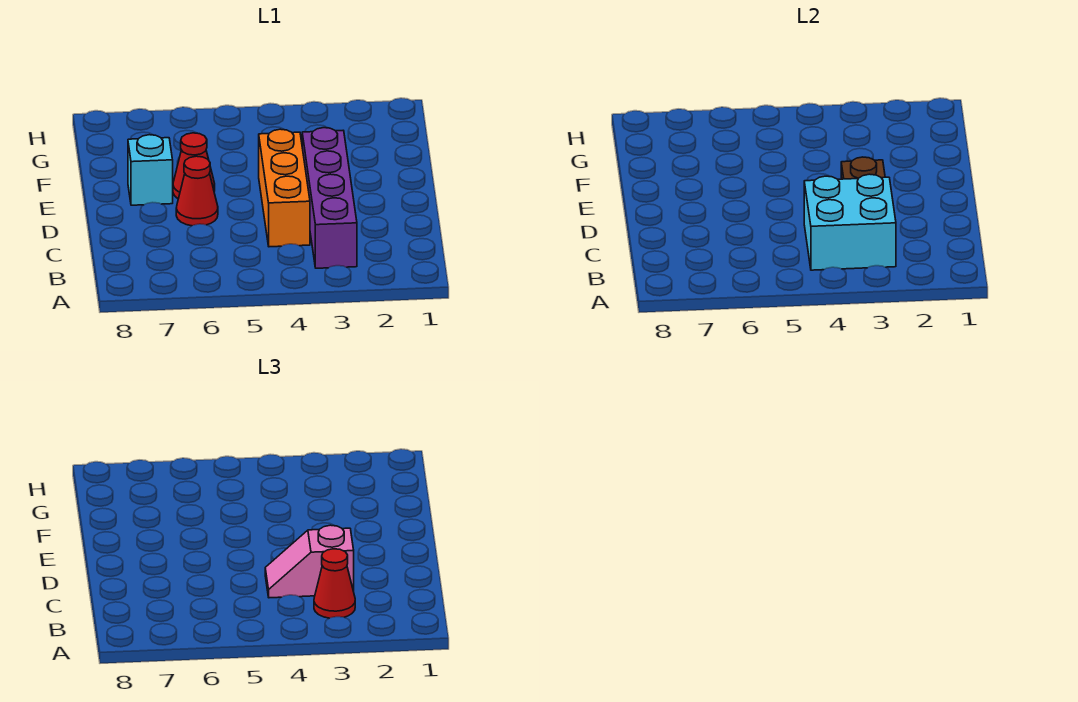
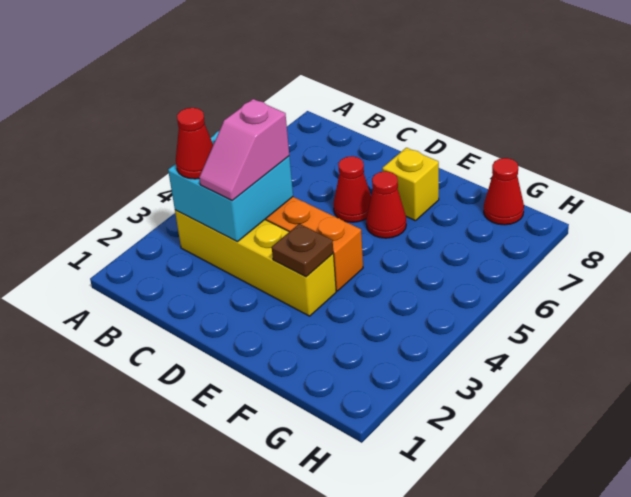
purple brick B3:E3 level 1 -> yellow brick B3:E3 level 1
pink slope C3:C4 level 3 top 3 -> pink slope C3:C4 level 3 top 4
cyan brick E7 level 1 -> yellow brick E7 level 1
none -> red cone G8 level 1

